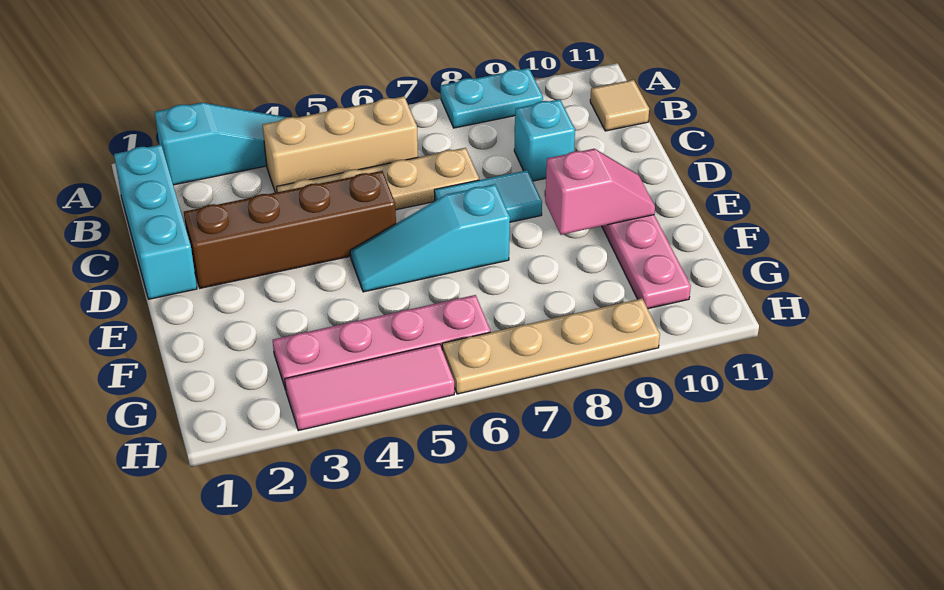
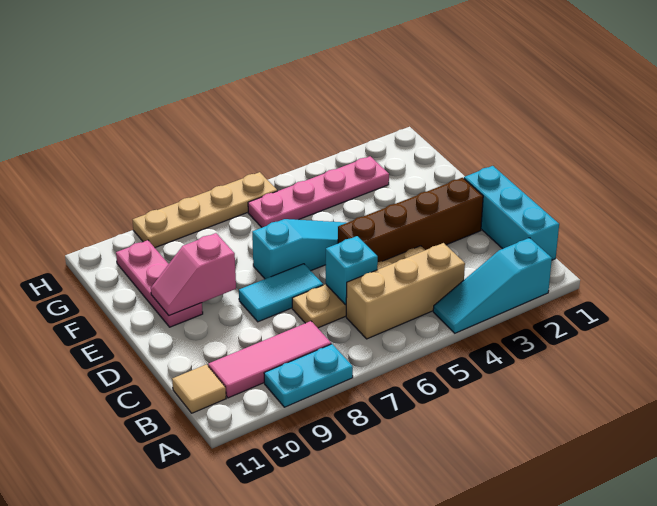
cyan brick C9 level 1 -> cyan brick C6 level 2
pink tile H3:H5 level 1 -> pink tile B8:B10 level 1

